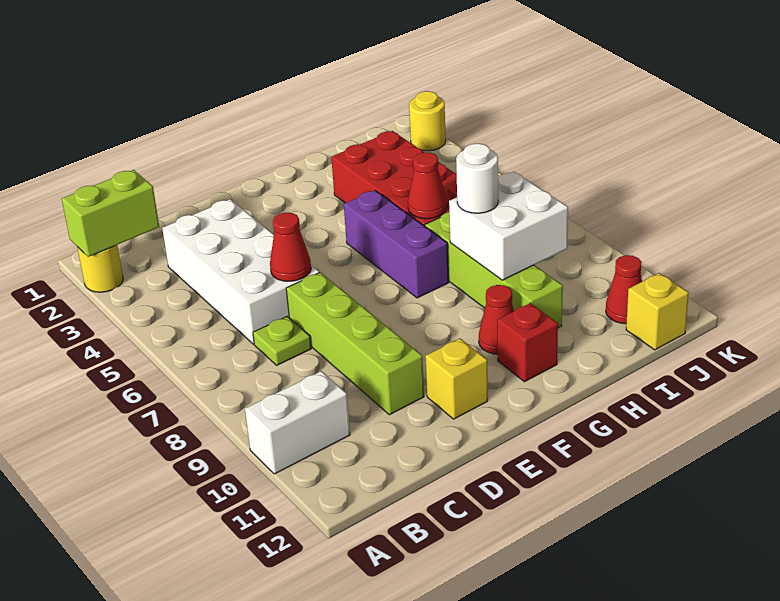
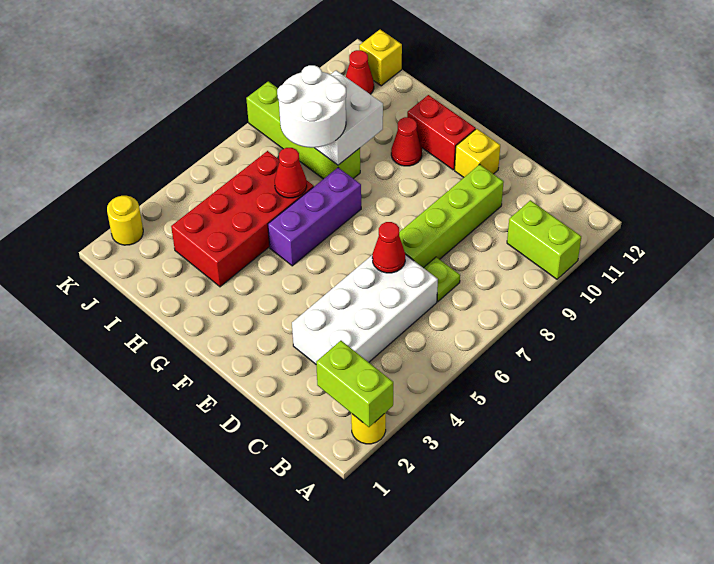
white brick A10:B10 level 1 -> lime brick A10:B10 level 1
red brick G11 level 1 -> red brick F11:G11 level 1
lime brick H7:H10 level 1 -> lime brick H8:K8 level 1
white round brick H8 level 3 -> white round brick H7:I8 level 3

